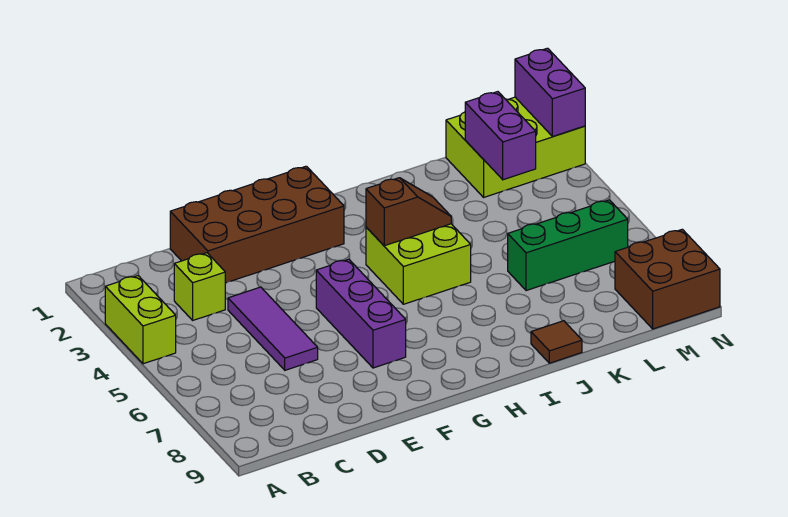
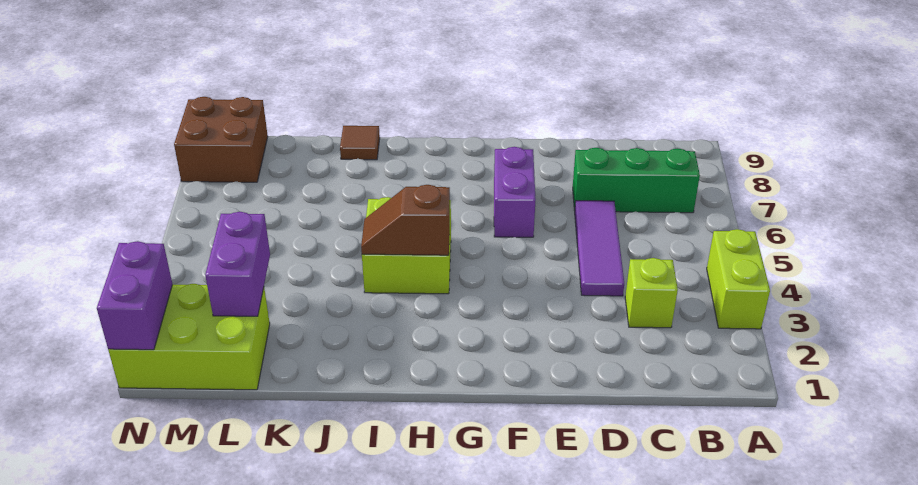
brown brick D1:G2 level 1 -> none
purple brick F5:F7 level 1 -> purple brick F6:F7 level 1
green brick K6:M6 level 1 -> green brick B7:D7 level 1

